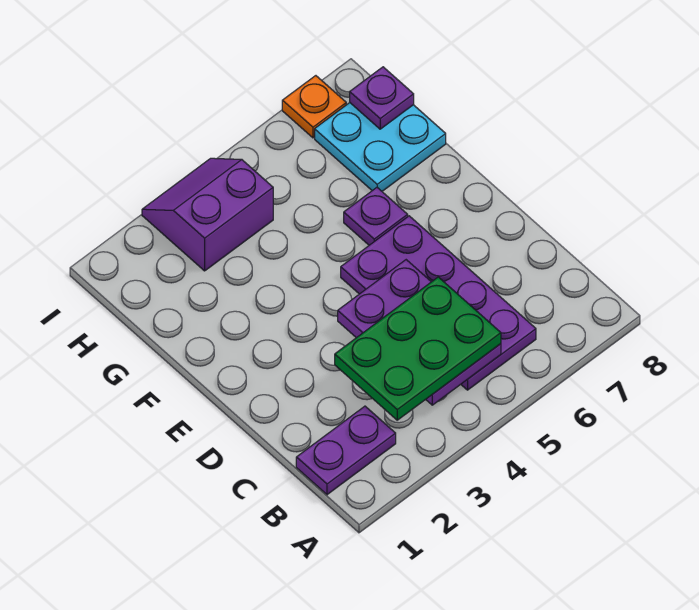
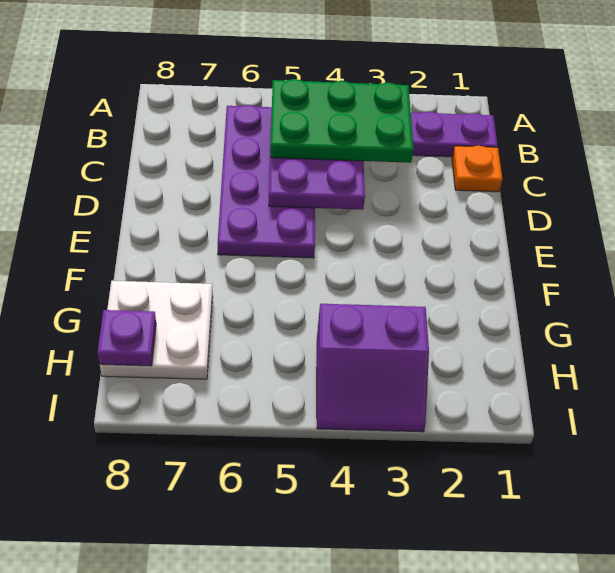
purple plate F6 level 1 -> none
cyan plate G7:H8 level 1 -> white plate G7:H8 level 1
orange plate I7 level 1 -> orange plate C1 level 1

